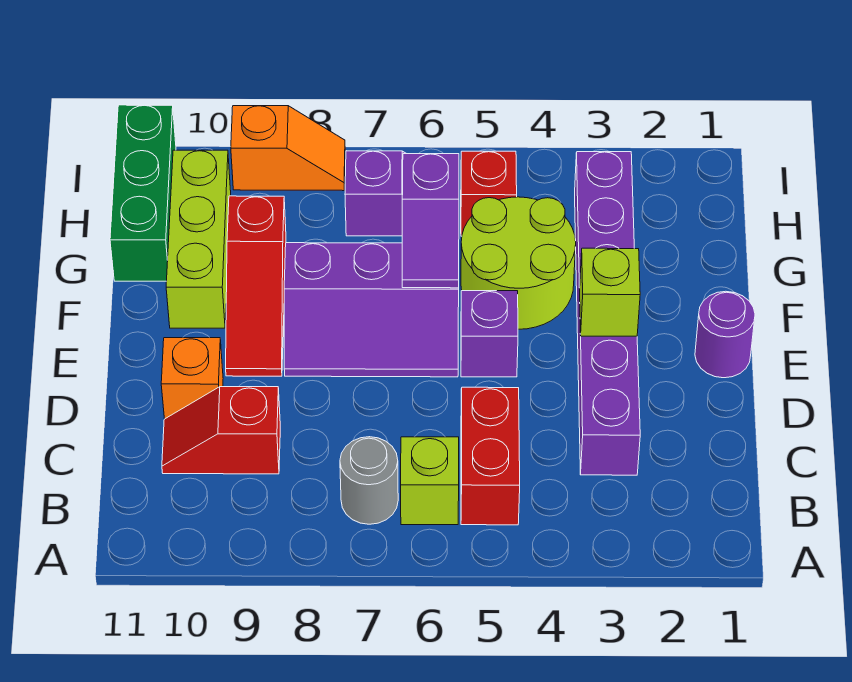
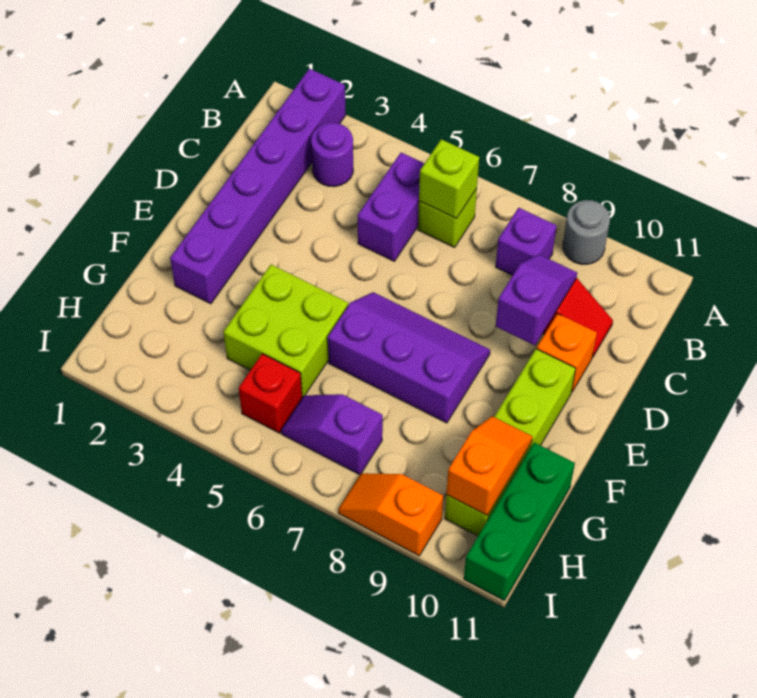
red brick B5:C5 level 1 -> purple brick B5:C5 level 1
grey round brick B7 level 1 -> grey round brick A9 level 1
purple brick C3:H3 level 1 -> purple brick A2:F2 level 1
purple round brick E1 level 1 -> purple round brick B3 level 1
lime brick E3 level 2 -> lime brick B6 level 2
purple brick E5 level 1 -> purple brick B8 level 1
red slope E9:G9 level 1 top G -> none
lime round brick F4:G5 level 1 -> lime brick F4:G5 level 1
purple slope F6:G6 level 2 top G -> purple slope C9:D9 level 2 top D
lime brick F10:H10 level 1 -> lime brick E10:H10 level 1
none -> orange slope G10:H10 level 2 top H

